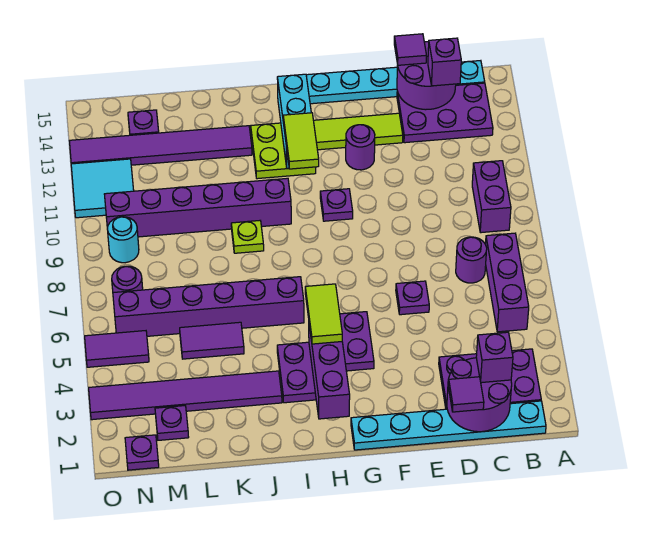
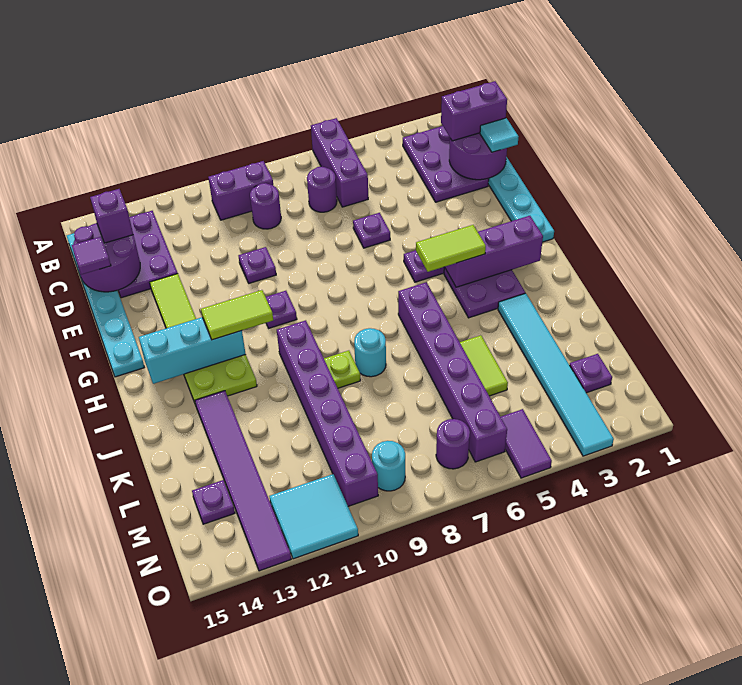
purple brick B5:B7 level 1 -> purple brick A6:C6 level 1
purple brick C2 level 3 -> purple brick C1:C2 level 3
purple tile D1 level 3 -> cyan tile D1 level 3
purple round brick F12 level 1 -> purple round brick C9 level 1
purple tile J3:O3 level 1 -> cyan tile J3:O3 level 1
none -> cyan round brick J8 level 1
purple tile K5:L5 level 1 -> lime tile K5:L5 level 1
purple plate N1 level 1 -> purple plate E10 level 1

